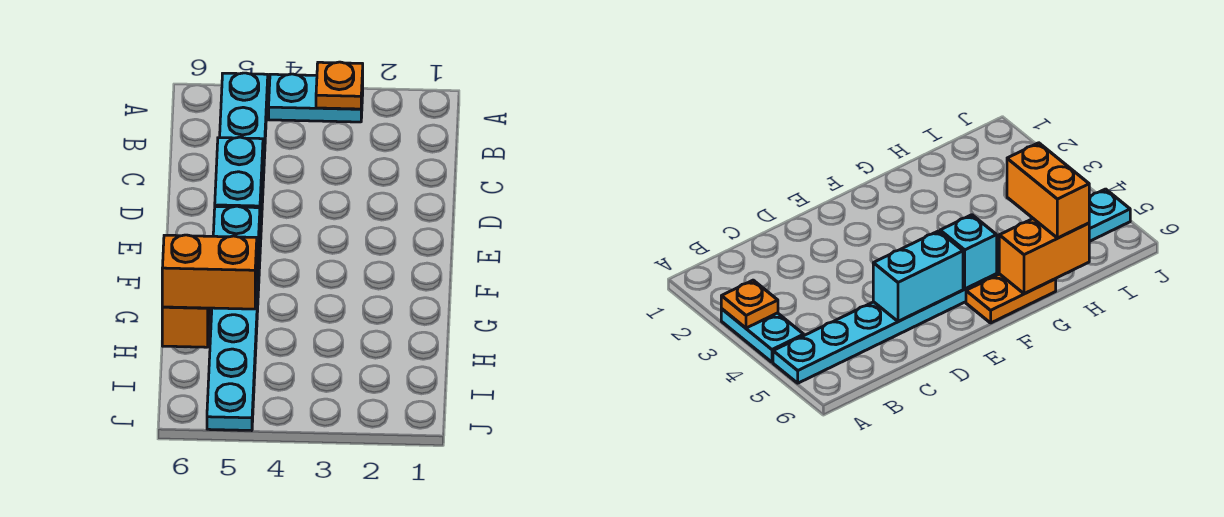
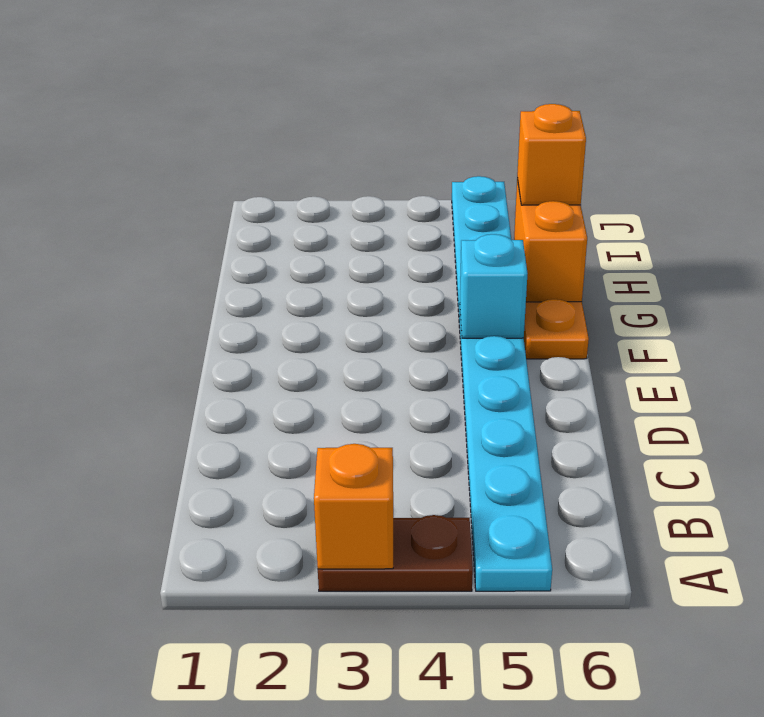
cyan plate A3:A4 level 1 -> brown plate A3:A4 level 1
orange plate A3 level 2 -> orange brick A3 level 2
cyan brick D5:E5 level 2 -> none
orange brick H5:H6 level 3 -> orange brick H6 level 3

